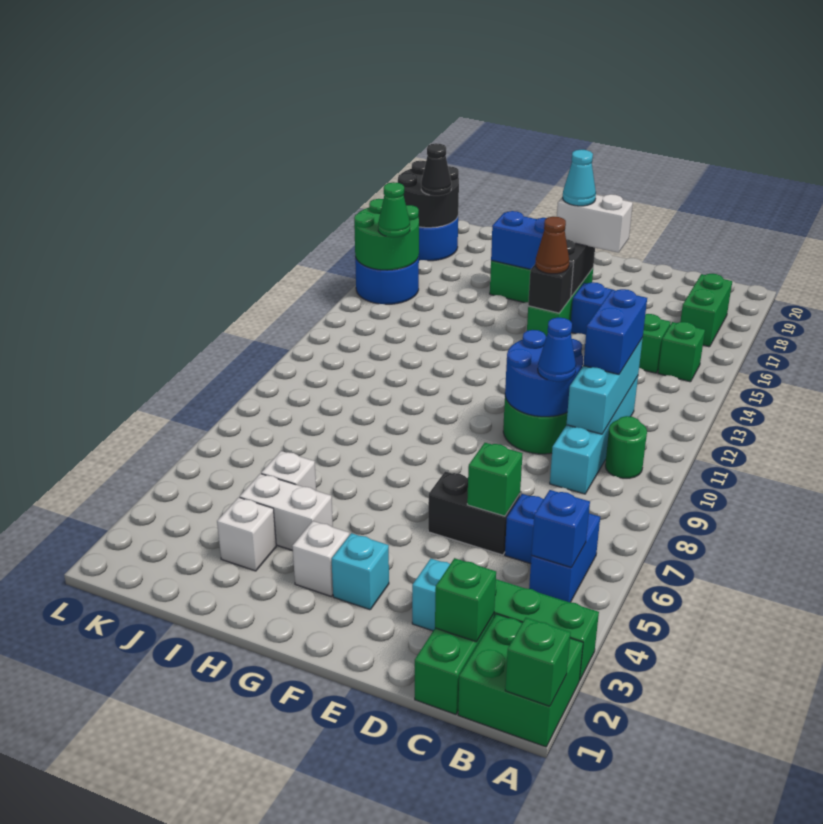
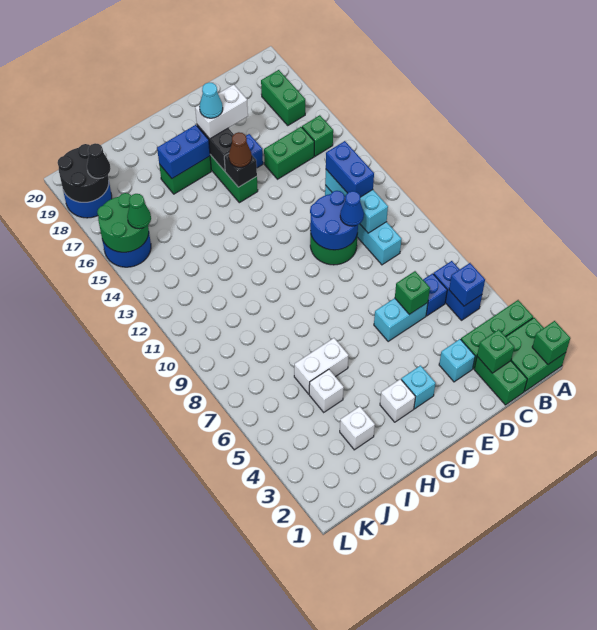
green round brick B10 level 1 -> none
black brick D6:E6 level 1 -> cyan brick D6:E6 level 1
white brick H4:I4 level 1 -> white brick H6:I6 level 1

